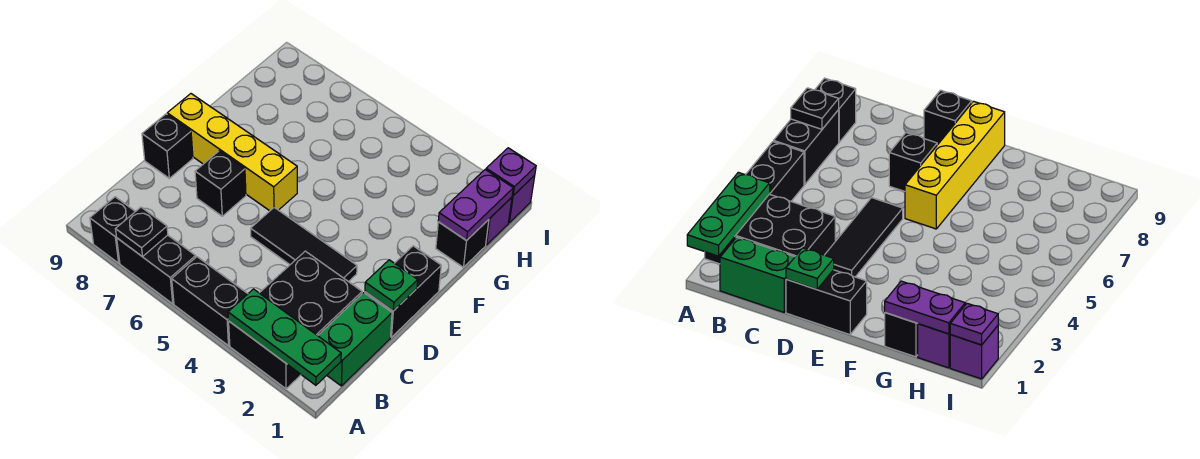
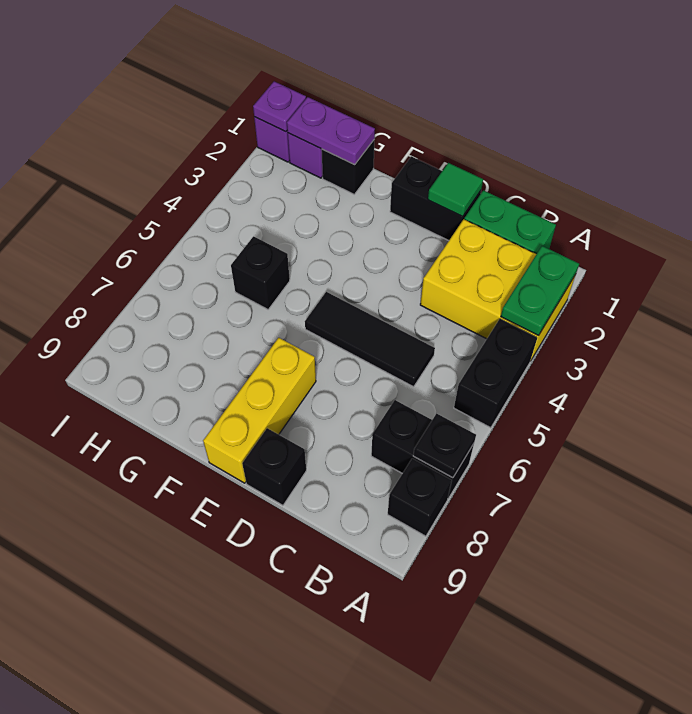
green plate A1:A3 level 2 -> green plate A2:A3 level 2
black brick A2:C3 level 1 -> yellow brick A2:C3 level 1
black brick A6:A7 level 1 -> black brick A7:B7 level 1
green plate D1 level 2 -> green tile D1 level 2
black tile D3:D5 level 1 -> black tile C5:E5 level 1
black brick D7 level 1 -> black brick G5 level 1
yellow brick E6:E9 level 1 -> yellow brick E7:E9 level 1

